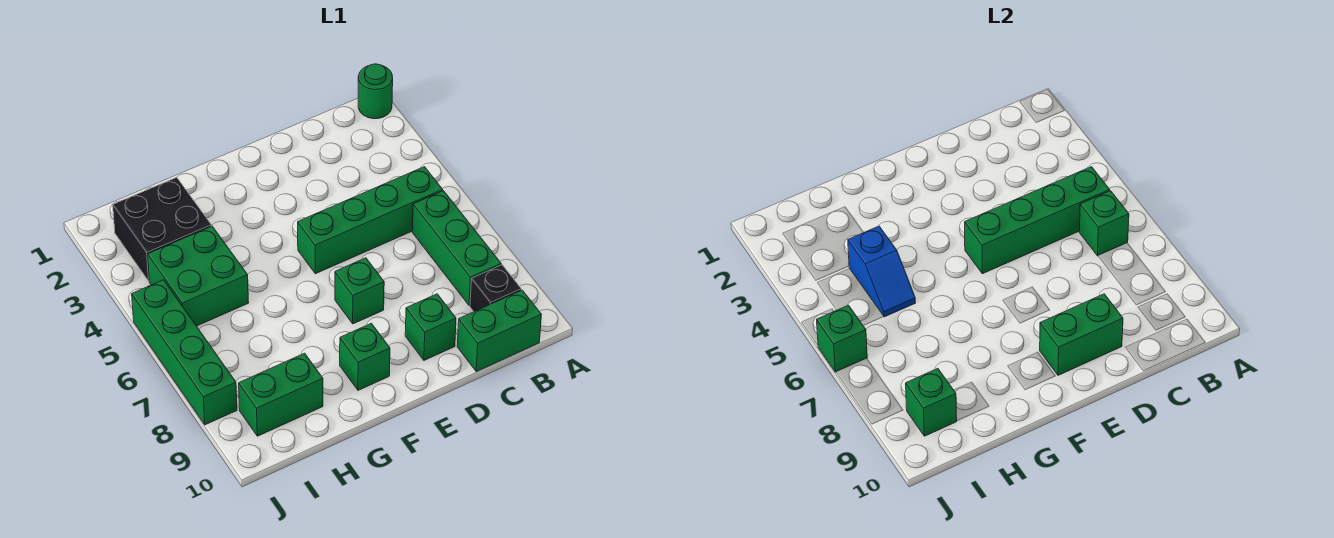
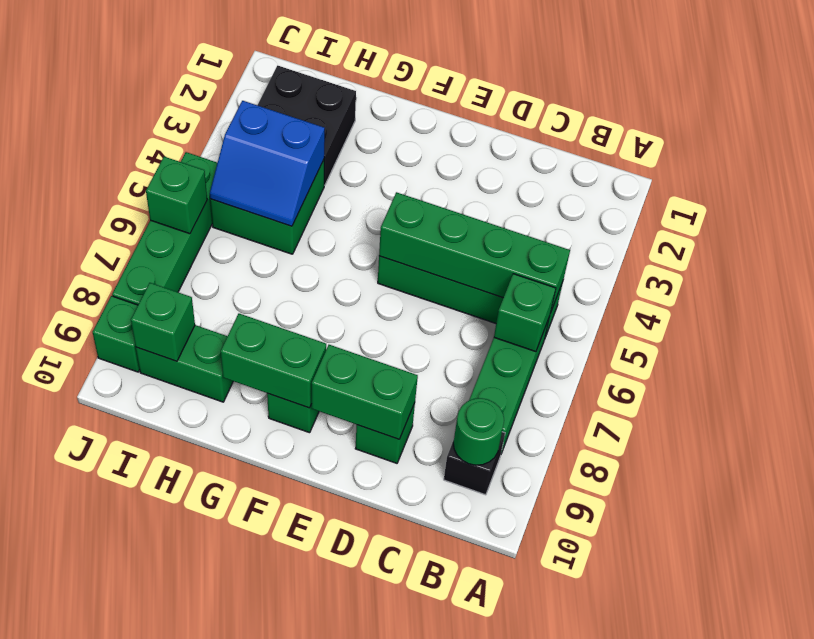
green round brick A1 level 1 -> green round brick B9 level 2
green brick B10:C10 level 1 -> green brick F9:G9 level 2
green brick E7 level 1 -> green brick J9 level 1
blue slope H4:H5 level 2 top 4 -> blue slope H4:I5 level 2 top 4

